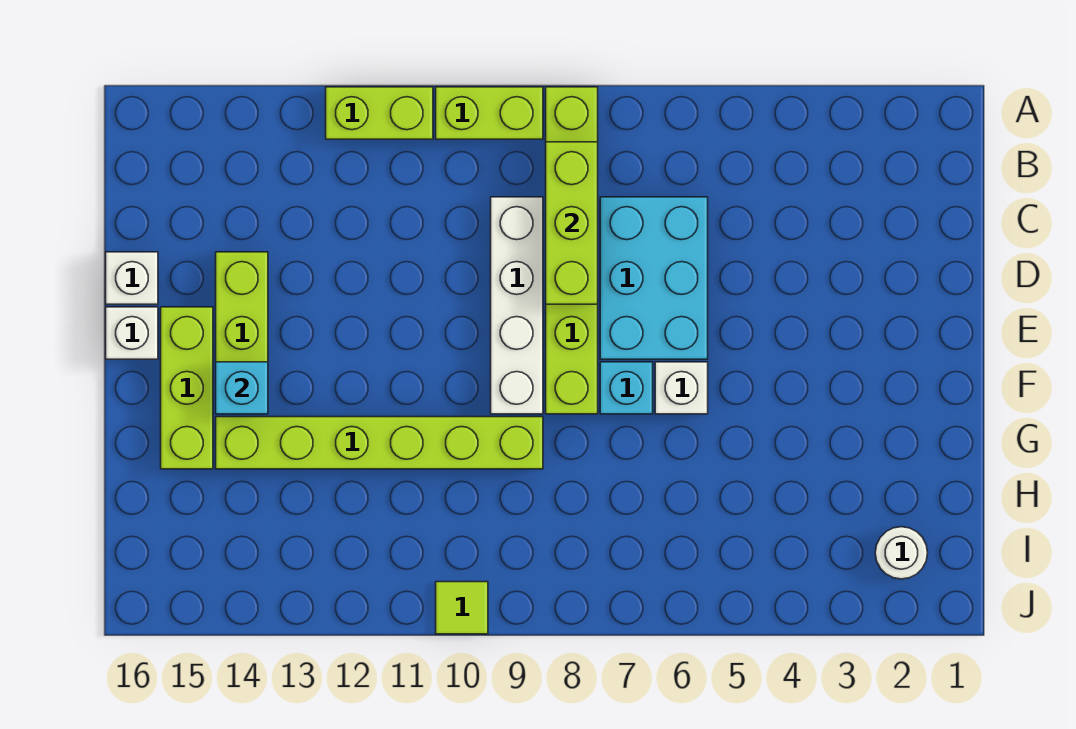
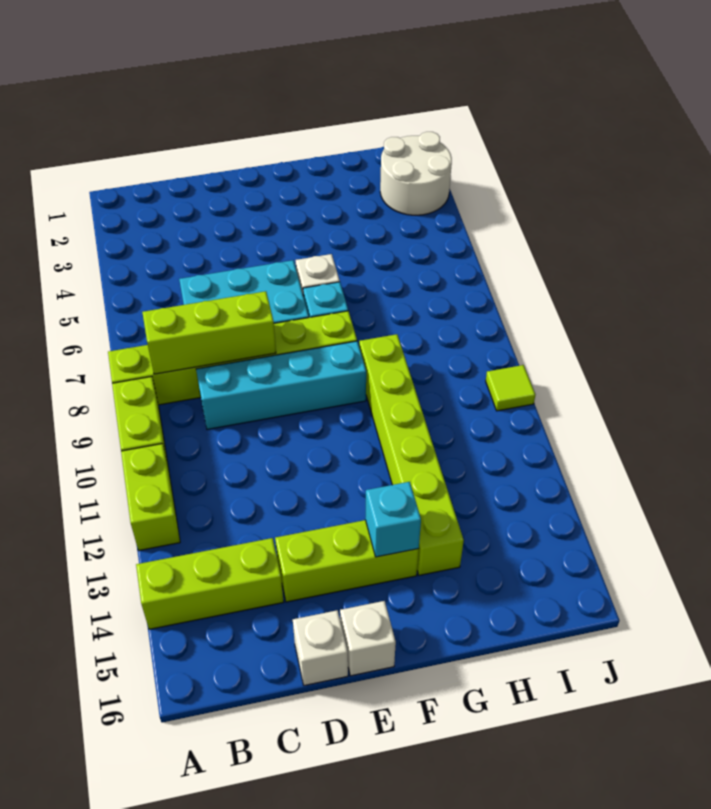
white brick C9:F9 level 1 -> cyan brick C9:F9 level 1
lime brick E15:G15 level 1 -> lime brick A14:C14 level 1
white round brick I2 level 1 -> white round brick I2:J3 level 1

